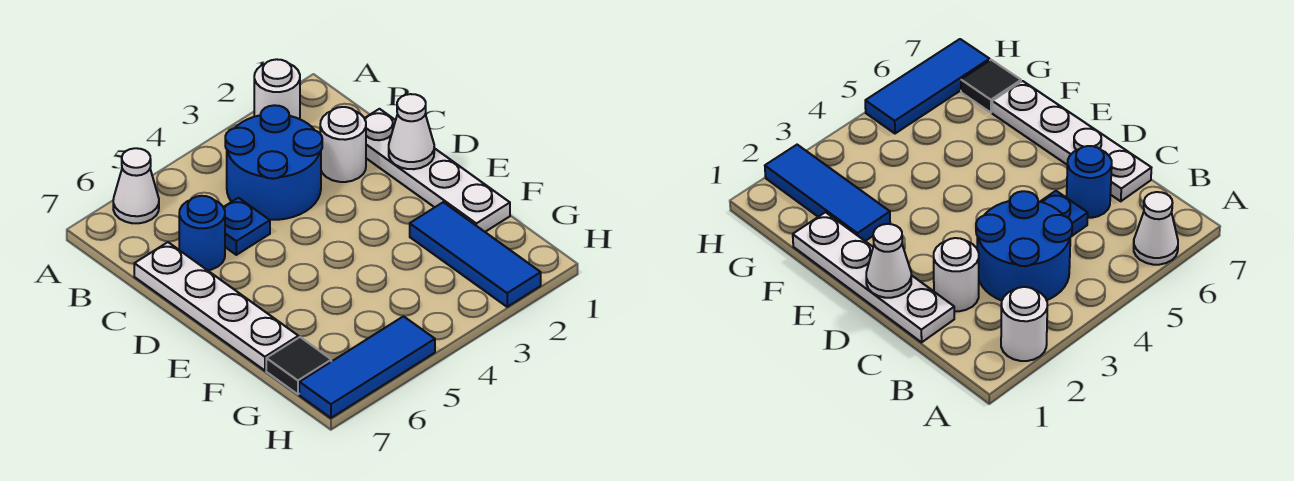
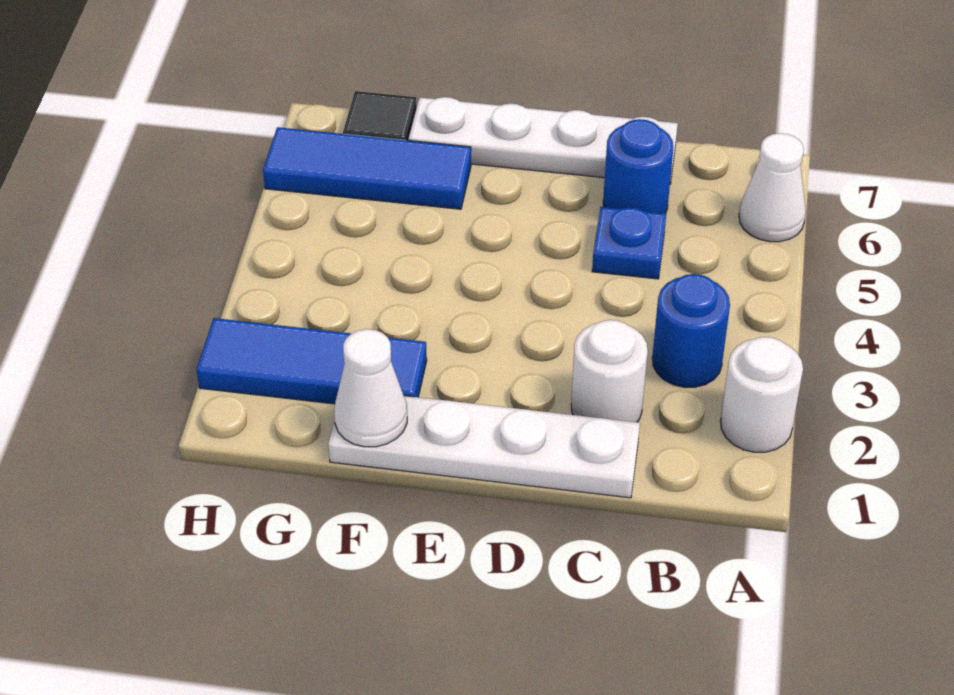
blue round brick B3:C4 level 1 -> blue round brick B3 level 1
white cone D1 level 2 -> white cone F1 level 2
blue tile H5:H7 level 1 -> blue tile F6:H6 level 1

